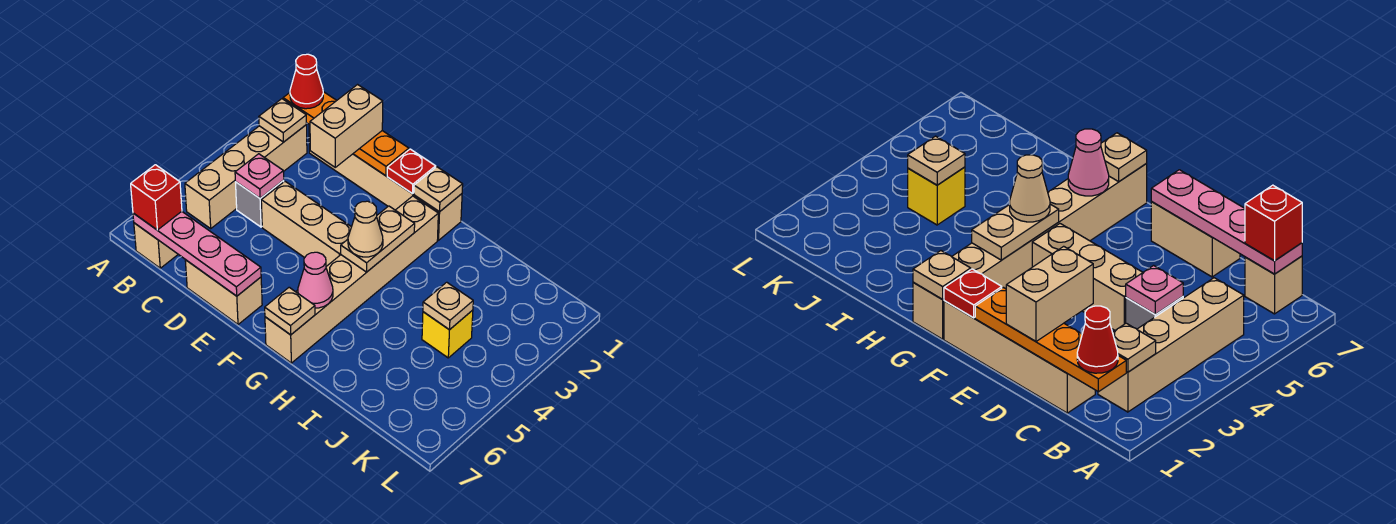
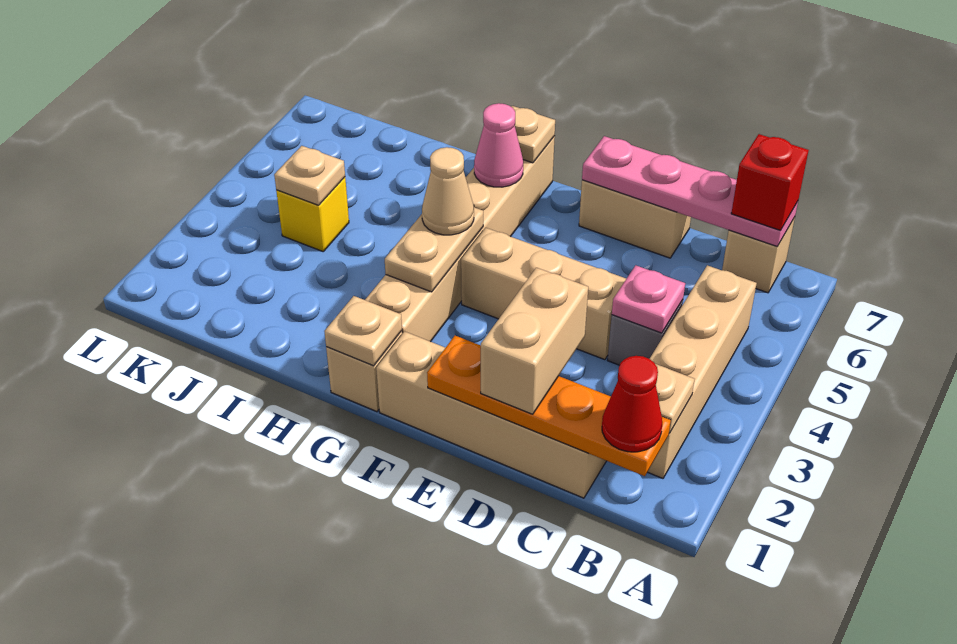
red plate F1 level 2 -> none

